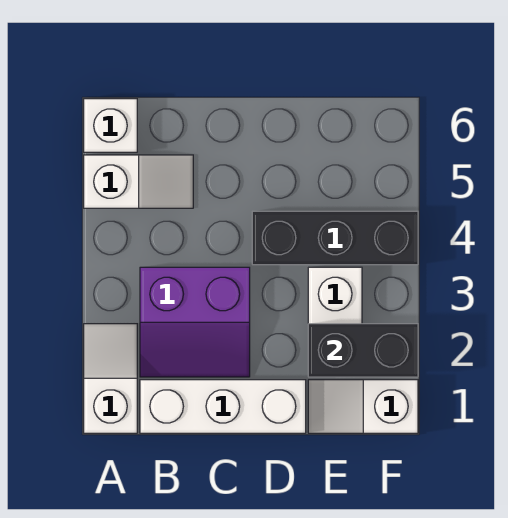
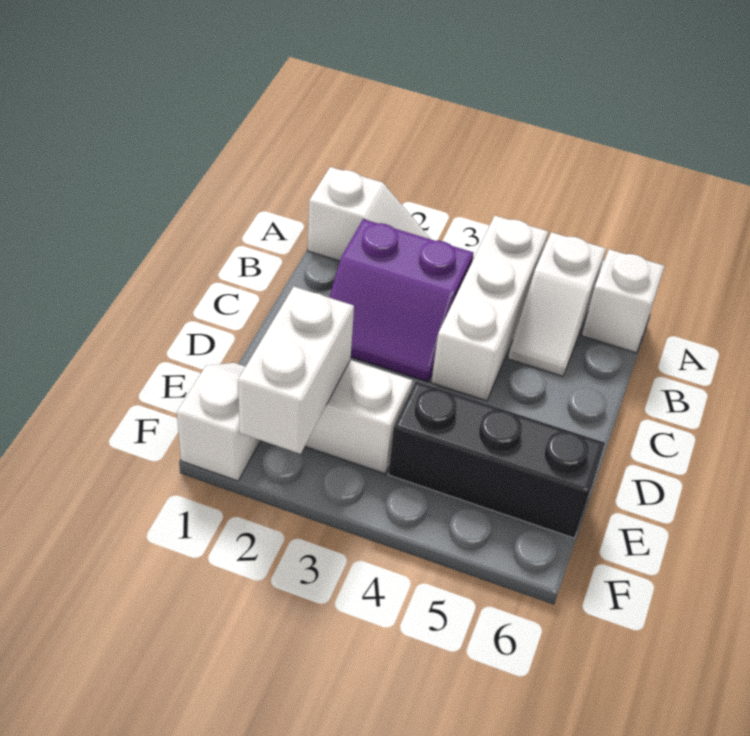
white brick B1:D1 level 1 -> white brick A4:C4 level 1
purple slope B2:C3 level 1 top 3 -> purple slope B2:C3 level 1 top B
black brick D4:F4 level 1 -> black brick E4:E6 level 1
black brick E2:F2 level 2 -> white brick E2:F2 level 2

